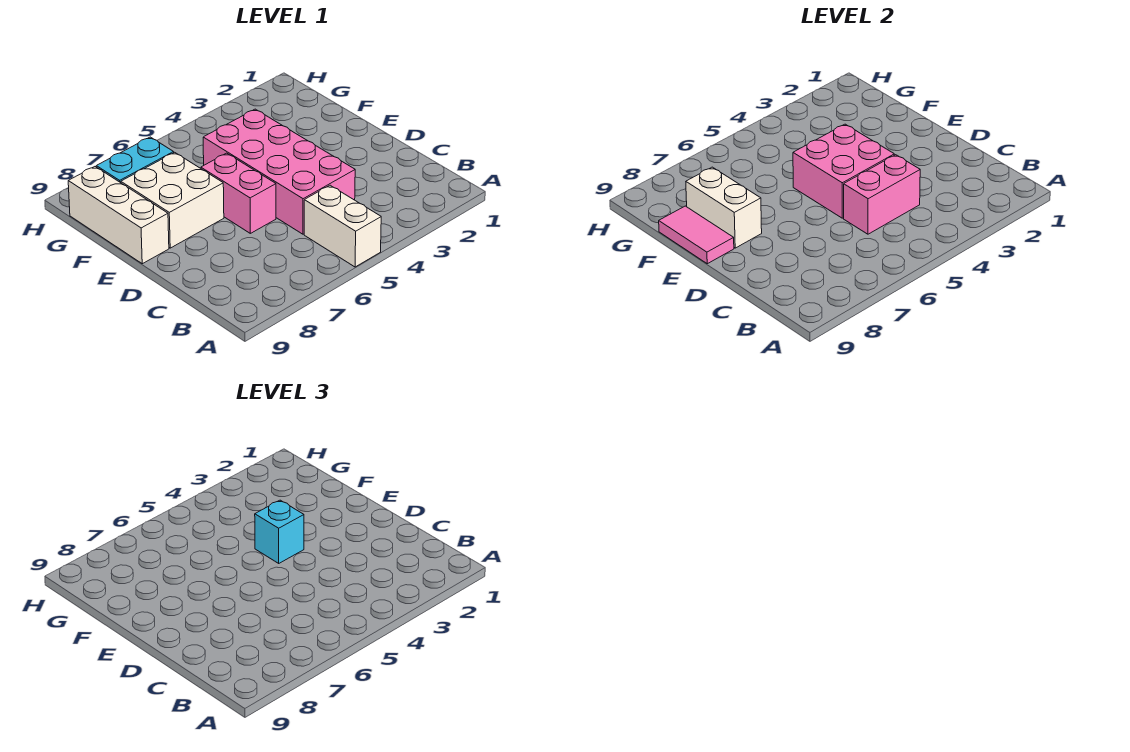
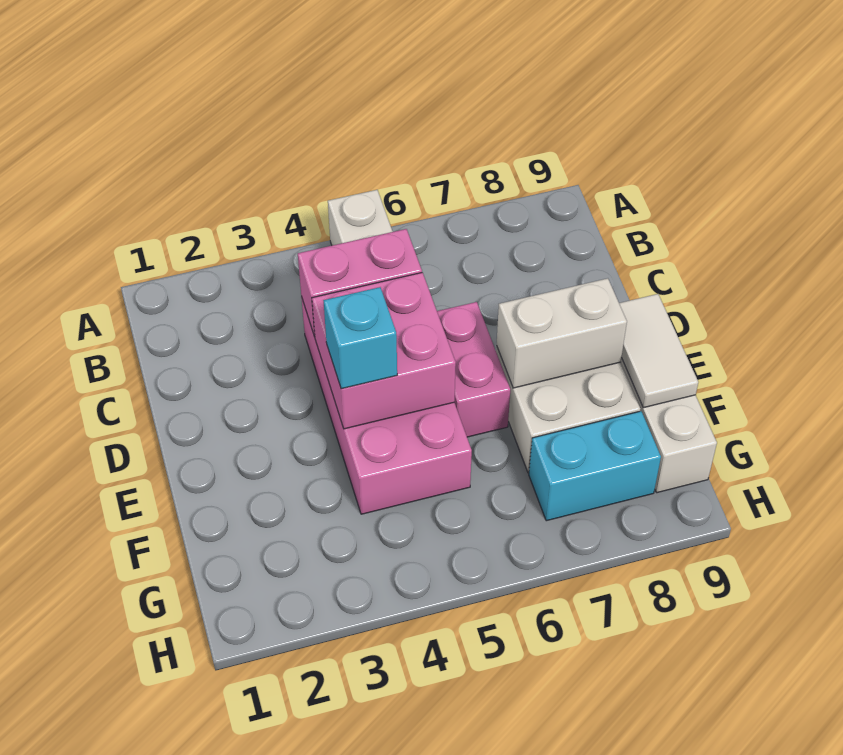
white brick E8:F8 level 2 -> white brick E7:E8 level 2
pink tile E9:F9 level 2 -> white tile E9:F9 level 2

